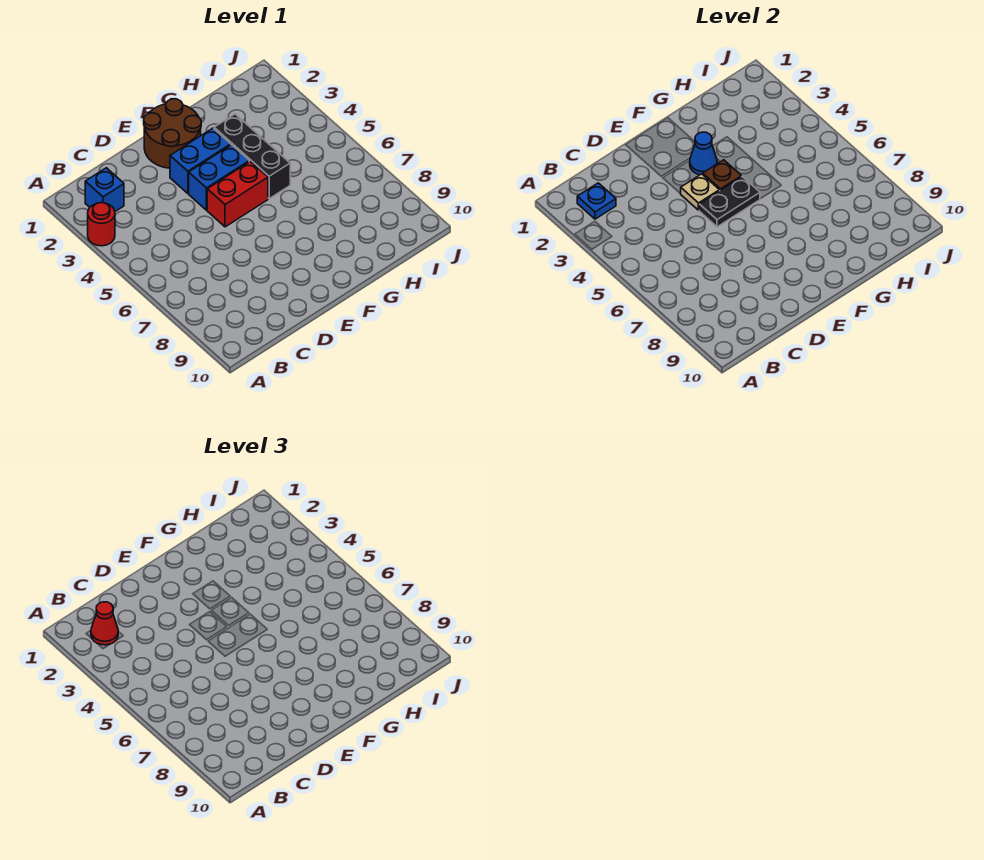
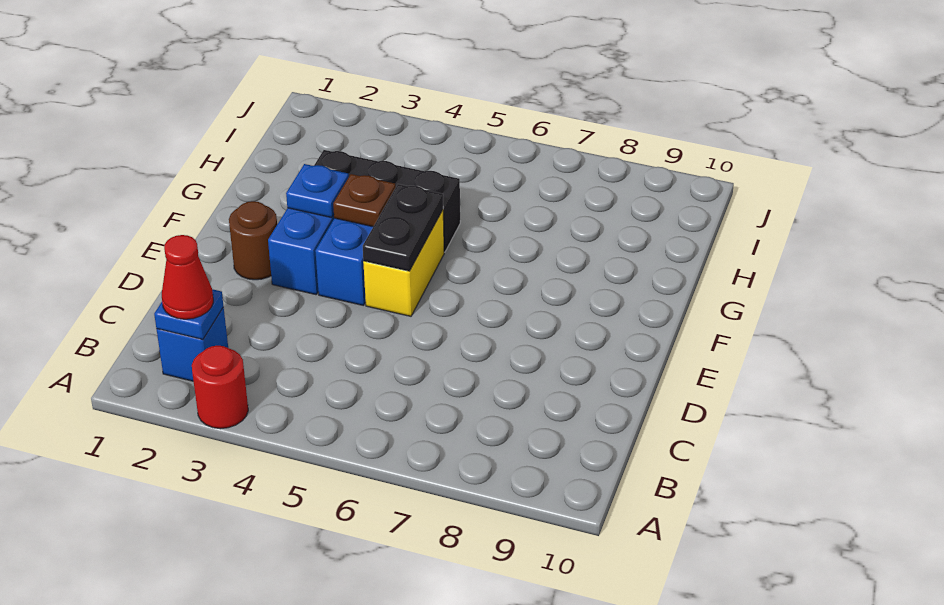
brown round brick E1:F2 level 1 -> brown round brick E2 level 1
tan plate E4 level 2 -> none
red brick E5:F5 level 1 -> yellow brick E5:F5 level 1
blue cone F3 level 2 -> blue plate F3 level 2

